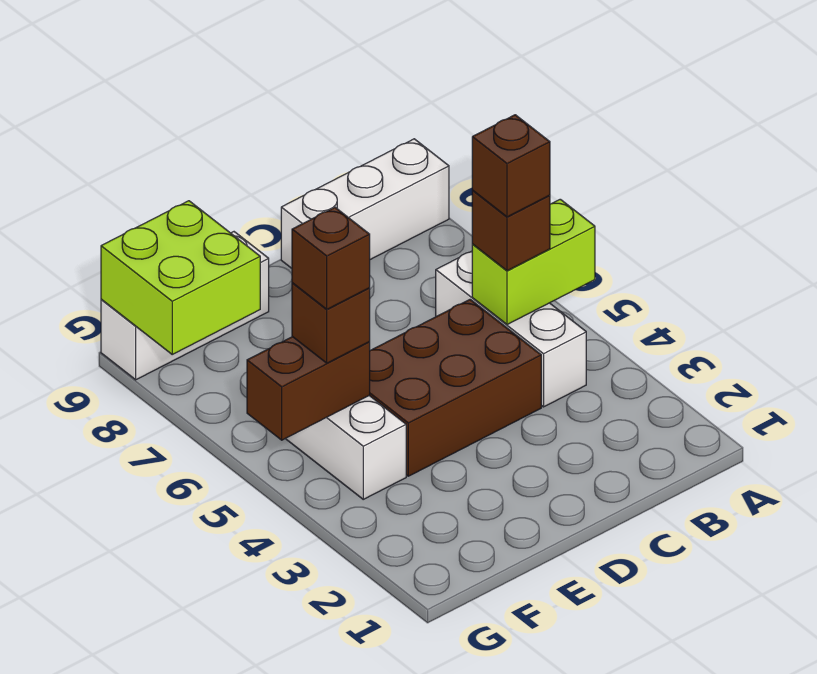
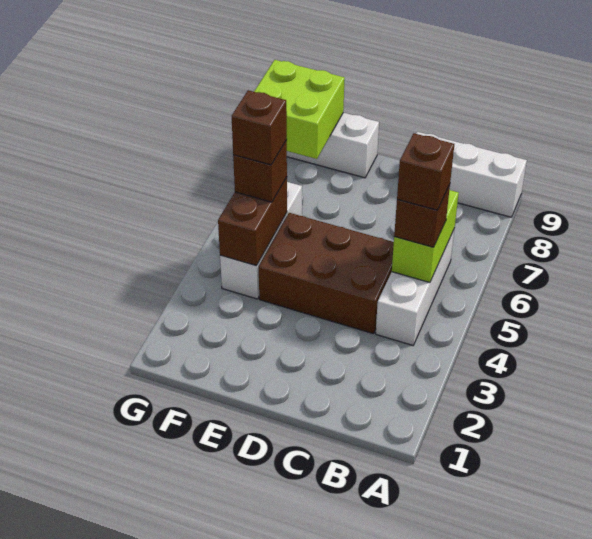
lime brick A5:B5 level 2 -> lime brick B5:B6 level 2
brown brick F5:G5 level 2 -> brown brick F4:F5 level 2

